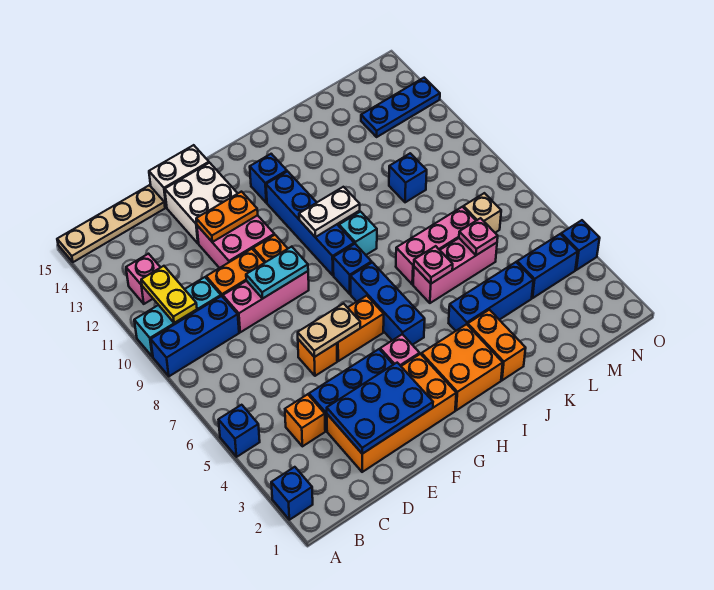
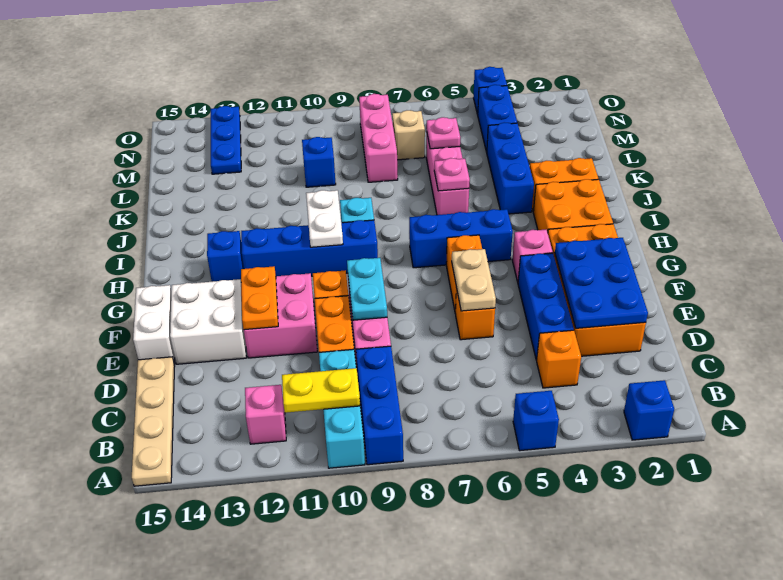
blue brick H8 level 1 -> none
pink brick J7:L7 level 1 -> pink brick L8:N8 level 1

